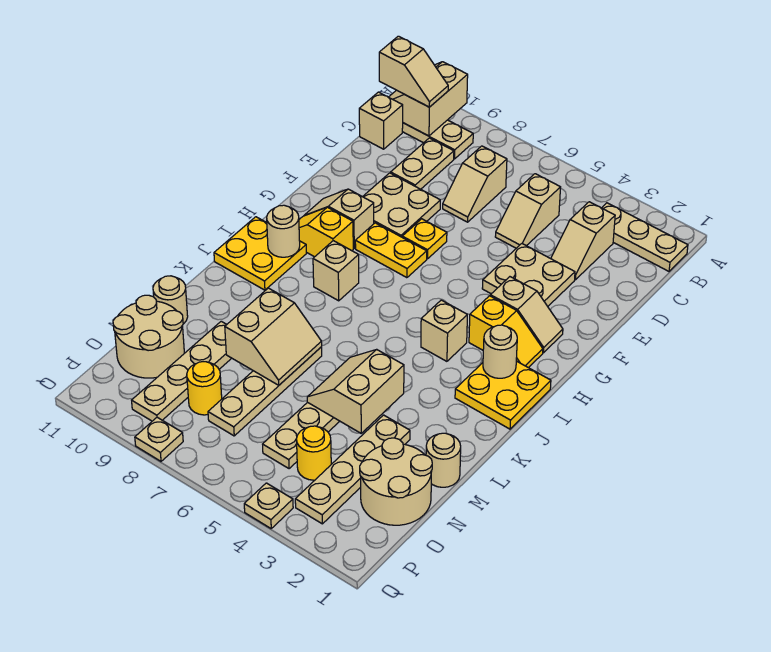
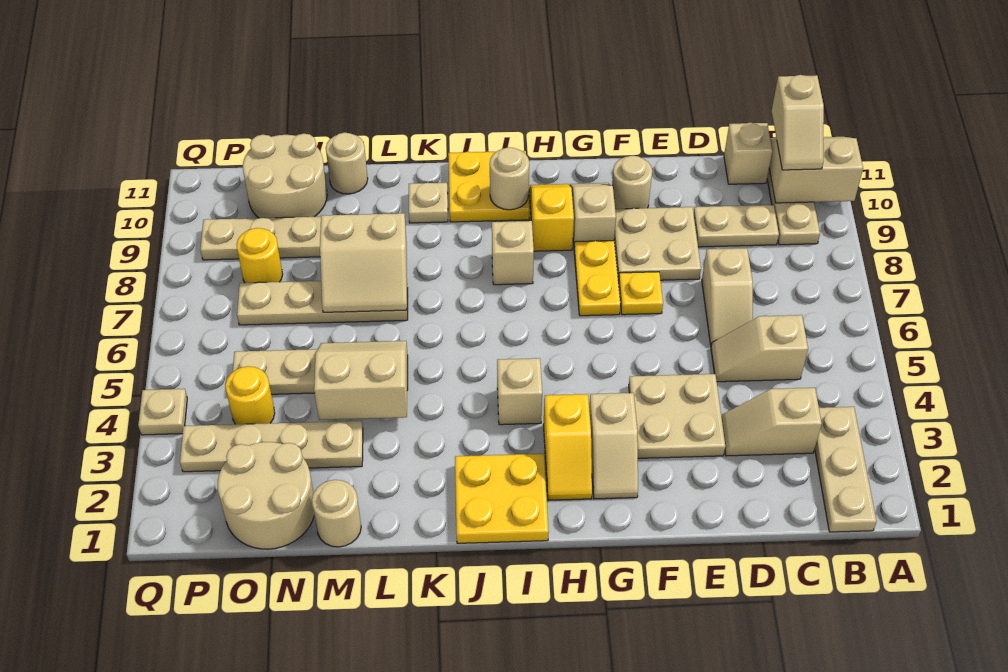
tan slope C7:D7 level 1 top C -> tan slope D6:D7 level 1 top 7
tan round brick I2 level 2 -> tan round brick F10 level 1
tan plate Q8 level 1 -> tan plate K10 level 1

